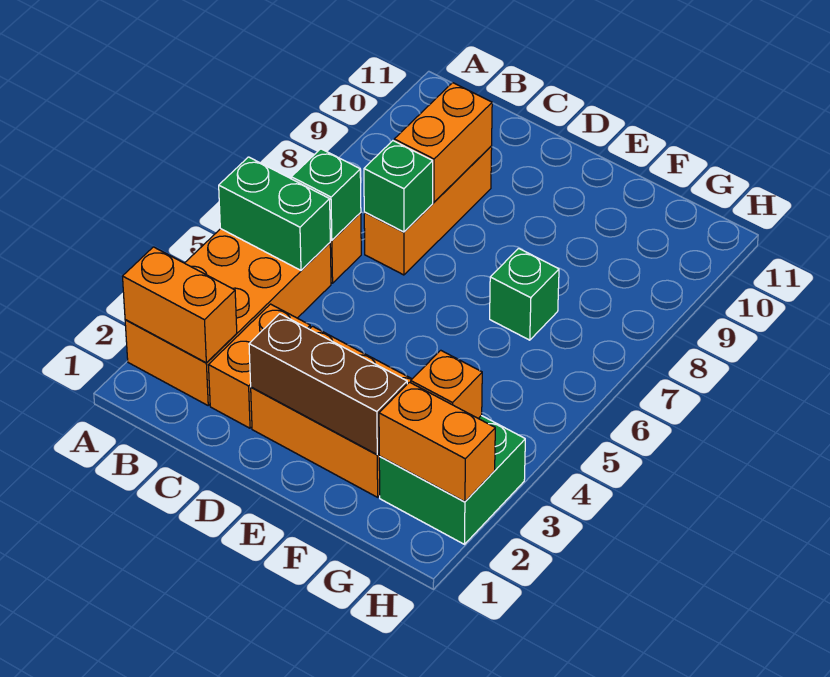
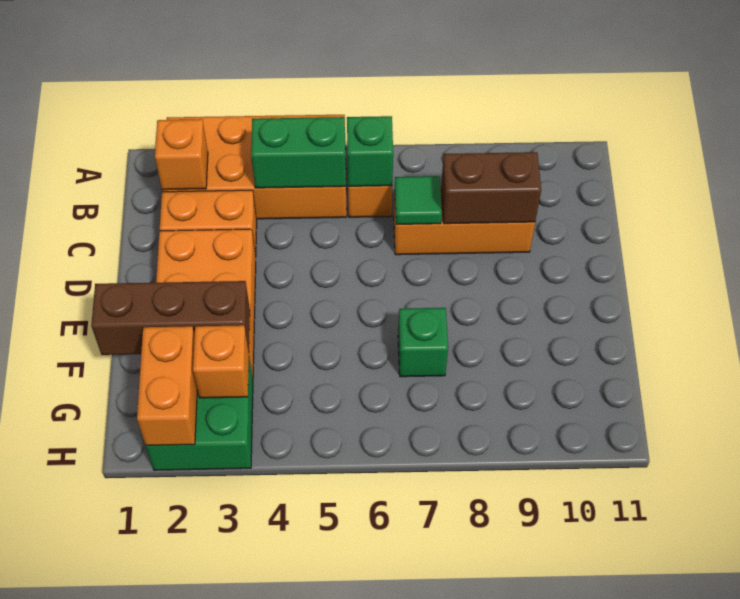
orange brick A2:B2 level 2 -> orange brick B2 level 2
green brick A5:B5 level 2 -> green brick B4:B5 level 2
green brick C7 level 2 -> green tile C7 level 2
orange brick C8:C9 level 2 -> brown brick C8:C9 level 2
brown brick D2:F2 level 2 -> brown brick F1:F3 level 2

